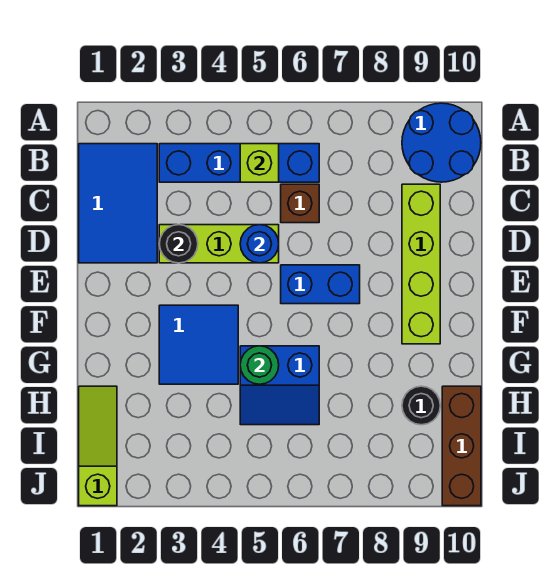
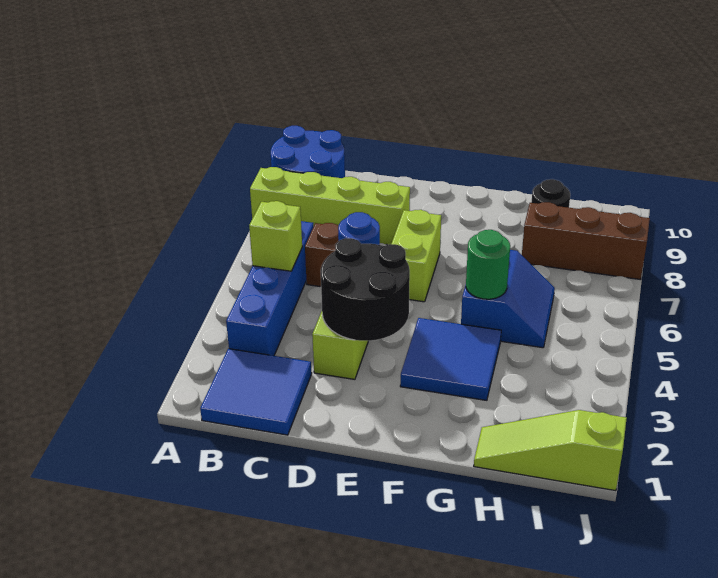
blue tile B1:D2 level 1 -> blue tile B1:C2 level 1
lime brick C9:F9 level 1 -> lime brick A8:D8 level 1
black round brick D3 level 2 -> black round brick D3:E4 level 2
blue brick E6:E7 level 1 -> lime brick E6:E7 level 1
brown brick H10:J10 level 1 -> brown brick H8:J8 level 1

